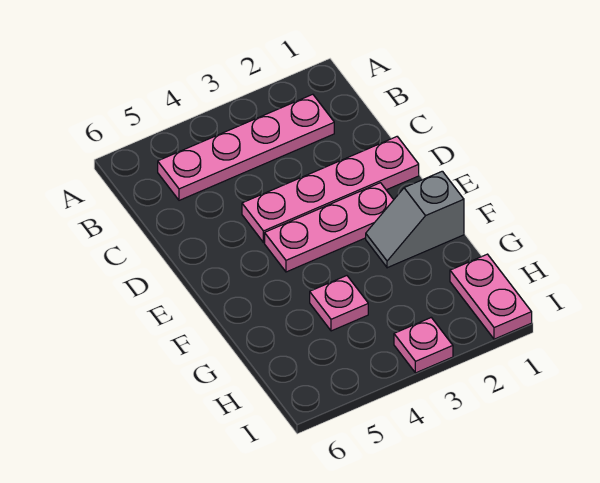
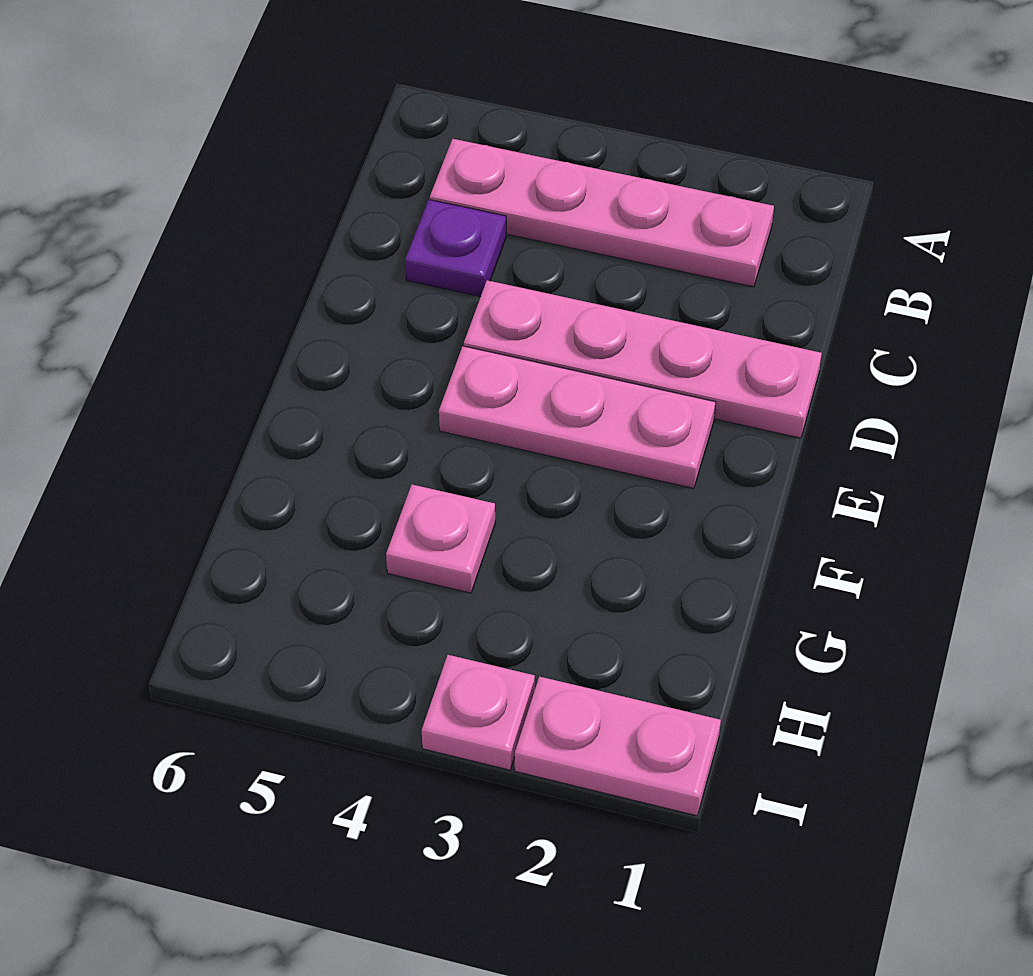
none -> purple plate C5 level 1
grey slope F1:F2 level 1 top 1 -> none
pink plate H1:I1 level 1 -> pink plate I1:I2 level 1

